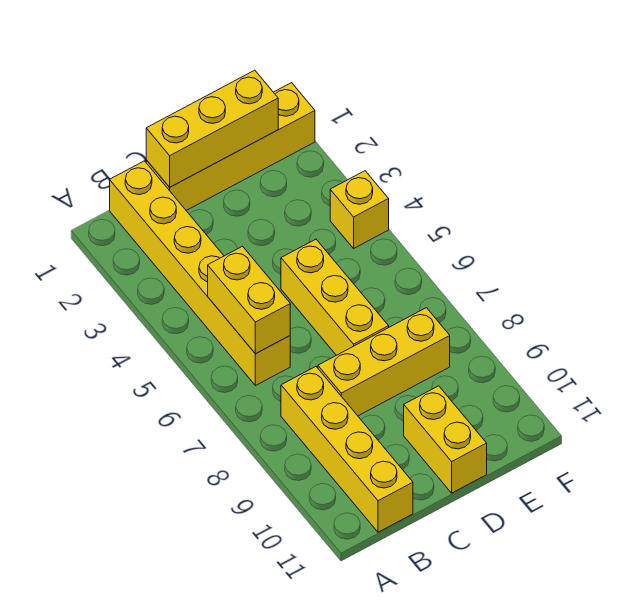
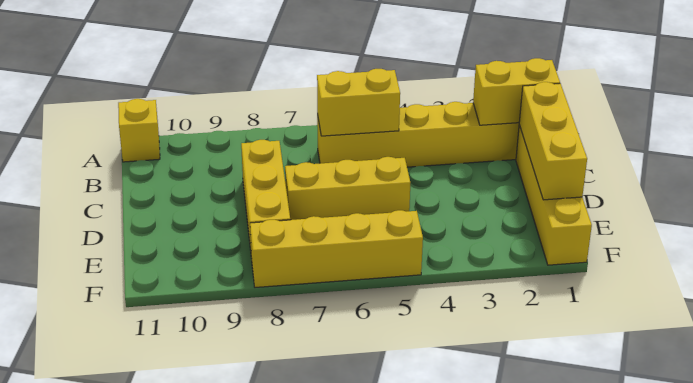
yellow brick B8:B11 level 1 -> yellow brick F5:F8 level 1
yellow brick D10:D11 level 1 -> yellow brick B1:B2 level 2
yellow brick F4 level 1 -> yellow brick A11 level 1

